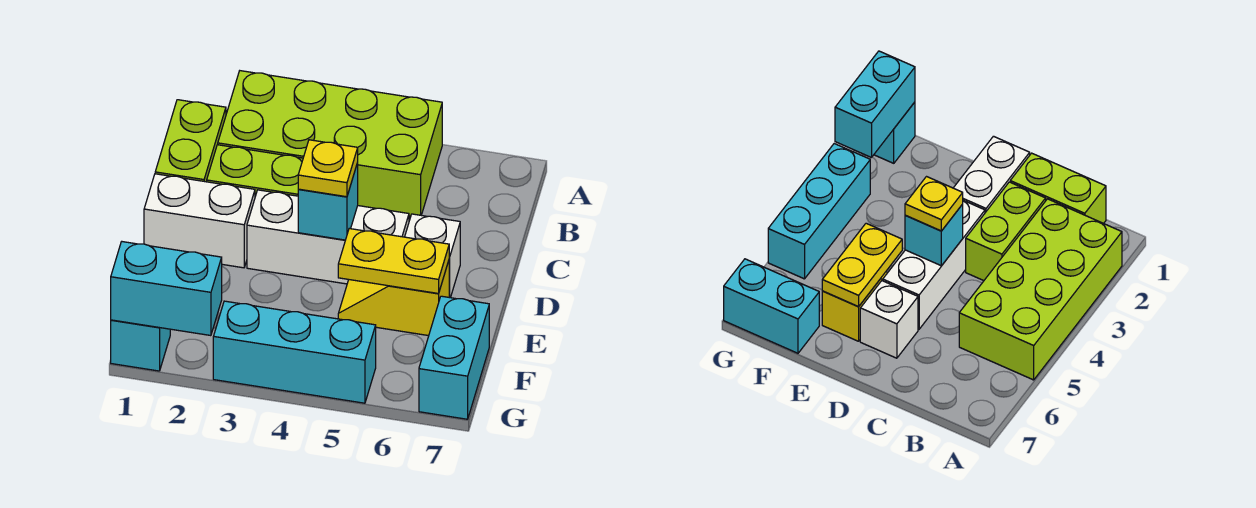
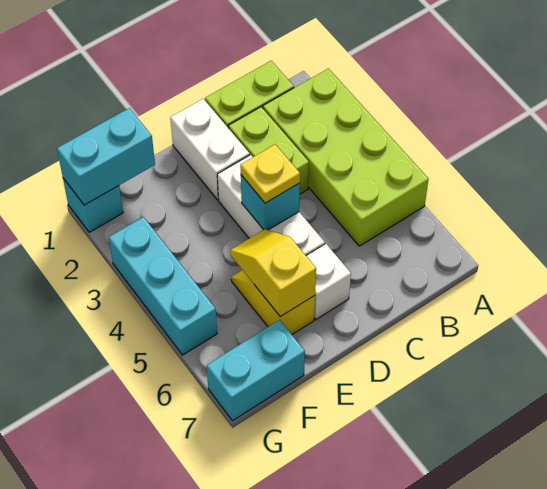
yellow plate E5:E6 level 2 -> yellow slope E5:E6 level 2 top 6
cyan brick G1:G2 level 2 -> cyan brick F1:G1 level 2

